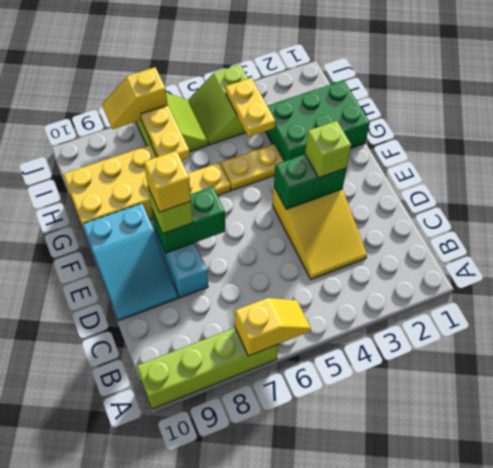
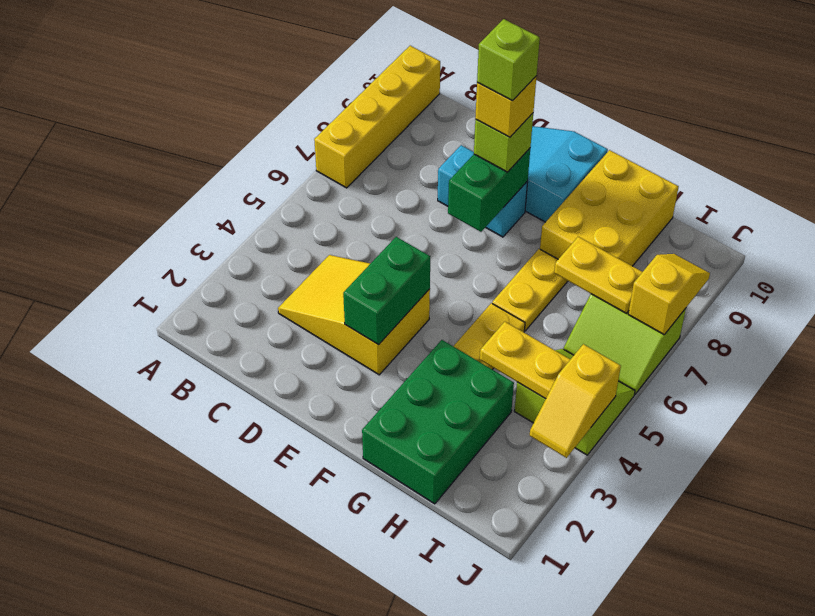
yellow slope A6:A7 level 2 top 7 -> yellow slope J3:J4 level 2 top 4
lime brick A7:A10 level 1 -> yellow brick A7:A10 level 1
lime brick E3 level 3 -> lime brick E8 level 5

